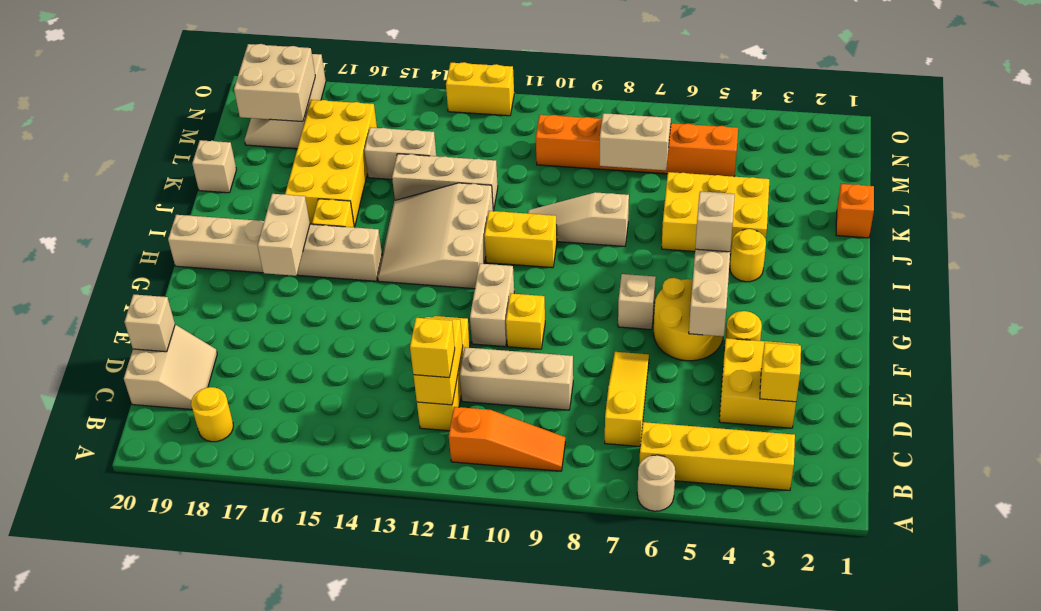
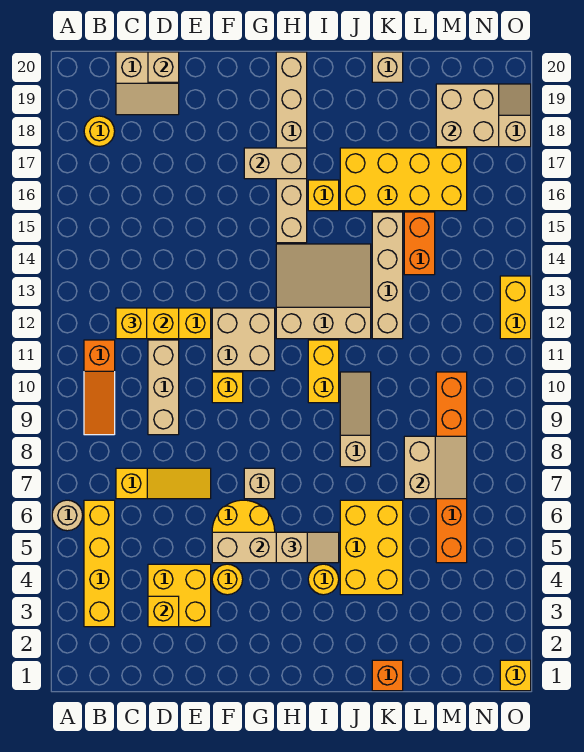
tan brick F11:G11 level 1 -> tan brick F11:G12 level 1
tan brick K12:K14 level 1 -> tan brick K12:K15 level 1
tan brick L14:L15 level 1 -> orange brick L14:L15 level 1
none -> yellow brick O1 level 1

